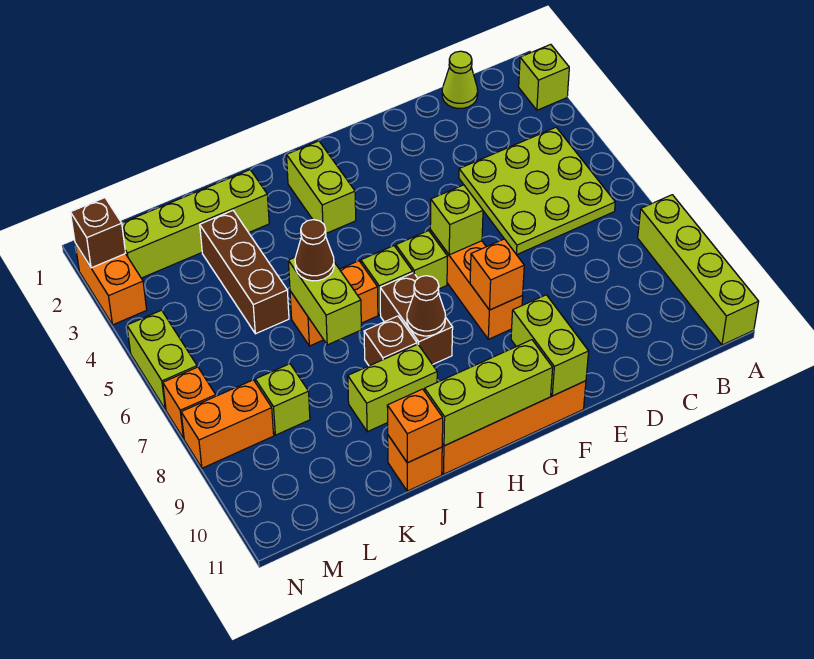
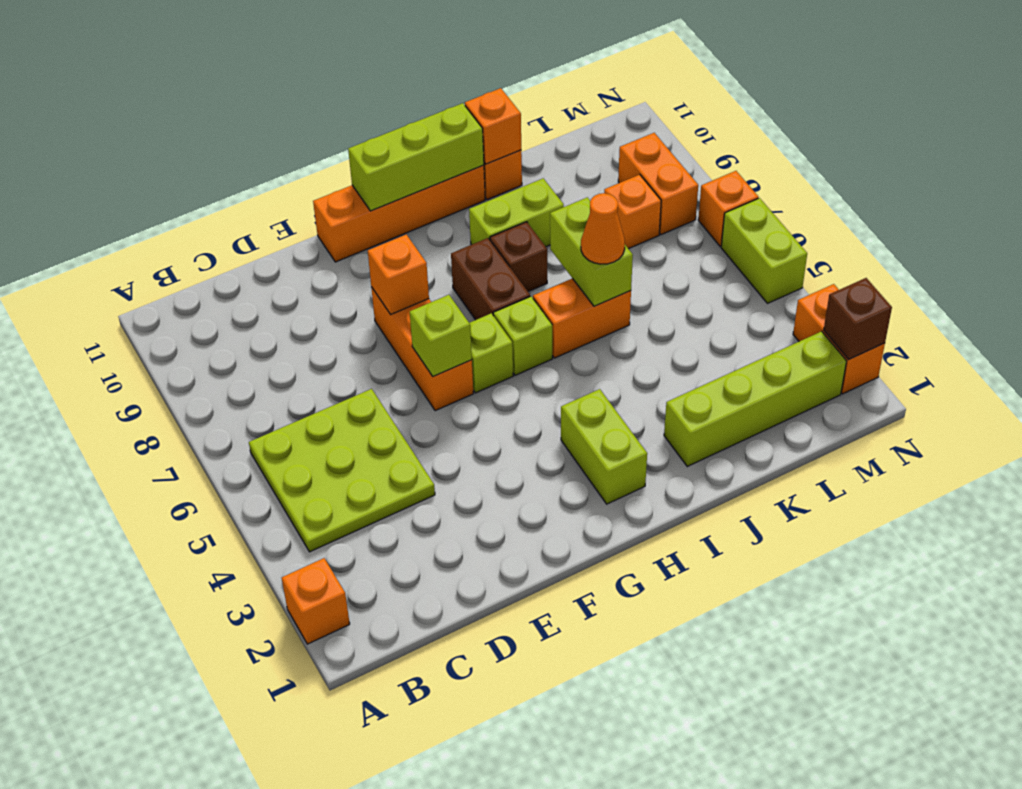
lime brick A2 level 1 -> orange brick A2 level 1
lime brick A8:A11 level 1 -> none
lime cone C1 level 1 -> none
lime brick F10:F11 level 2 -> none
brown cone H8 level 2 -> none
brown cone J6 level 3 -> orange cone J6 level 3
brown brick K3:K5 level 1 -> none
lime brick L8 level 1 -> orange brick L8 level 1
orange brick M8:N8 level 1 -> orange brick M8:M9 level 1

